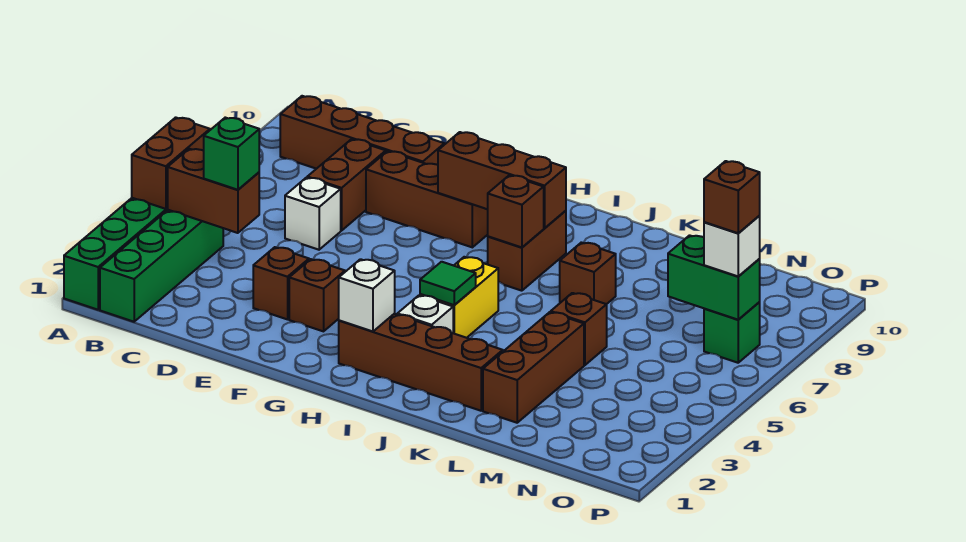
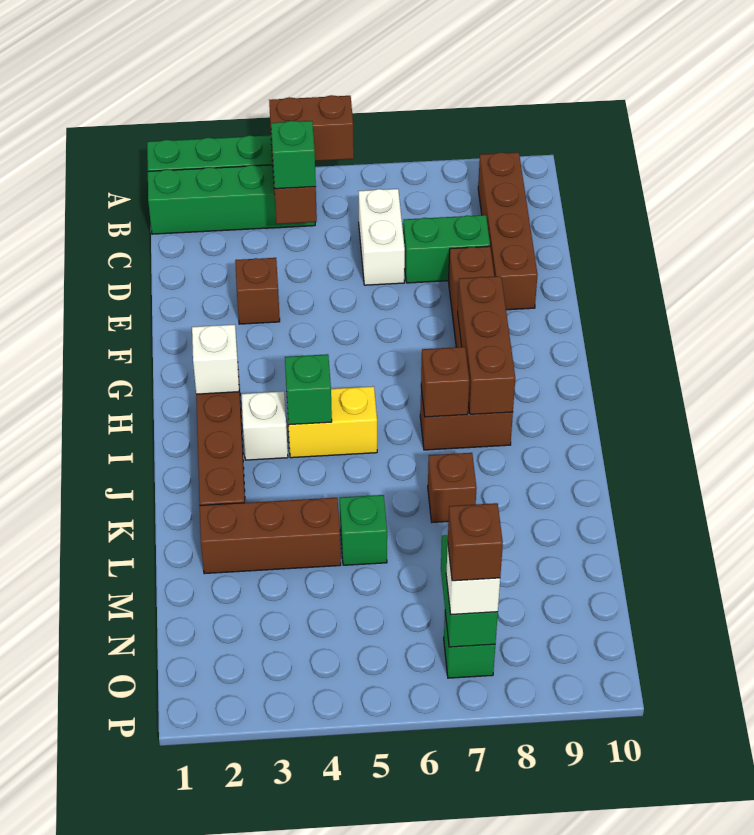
white brick D6 level 1 -> white brick C6:D6 level 1
brown brick D7:D8 level 1 -> green brick D7:D8 level 1
brown brick F3 level 1 -> none
green tile I4 level 2 -> green brick I4 level 2
brown brick L5 level 1 -> green brick L5 level 1

